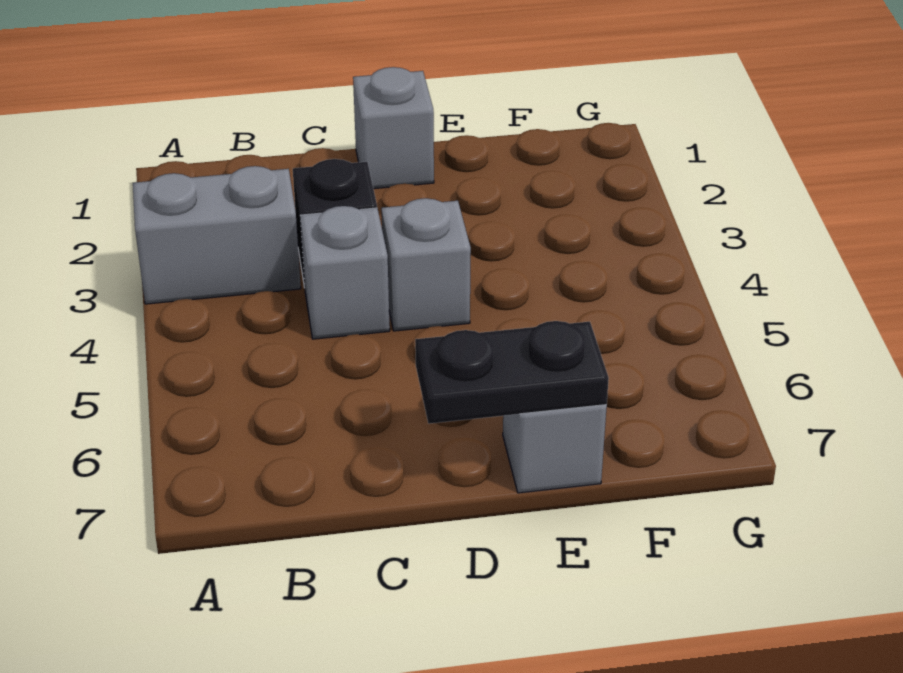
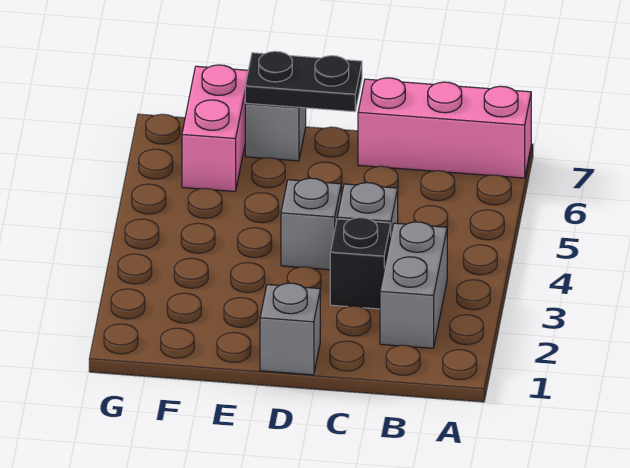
grey brick A3:B3 level 1 -> grey brick B2:B3 level 1
none -> pink brick A7:C7 level 1
none -> pink brick F6:F7 level 1

